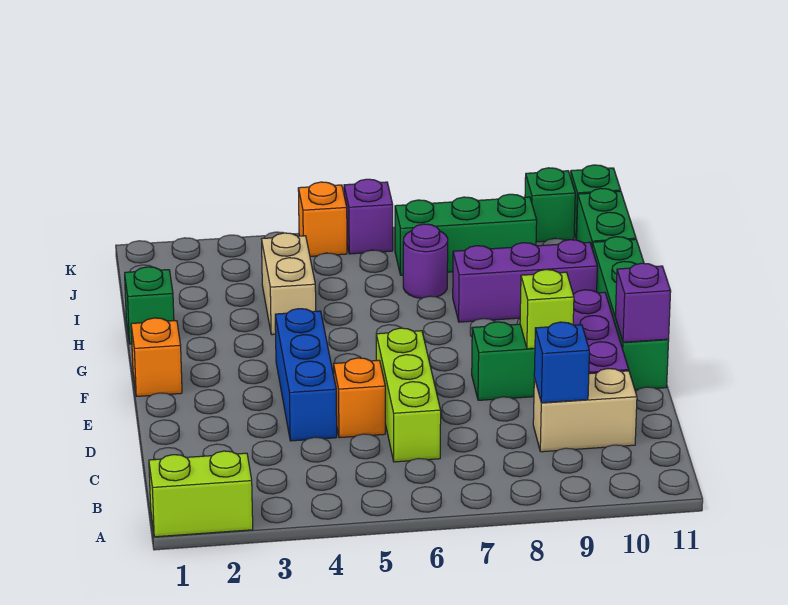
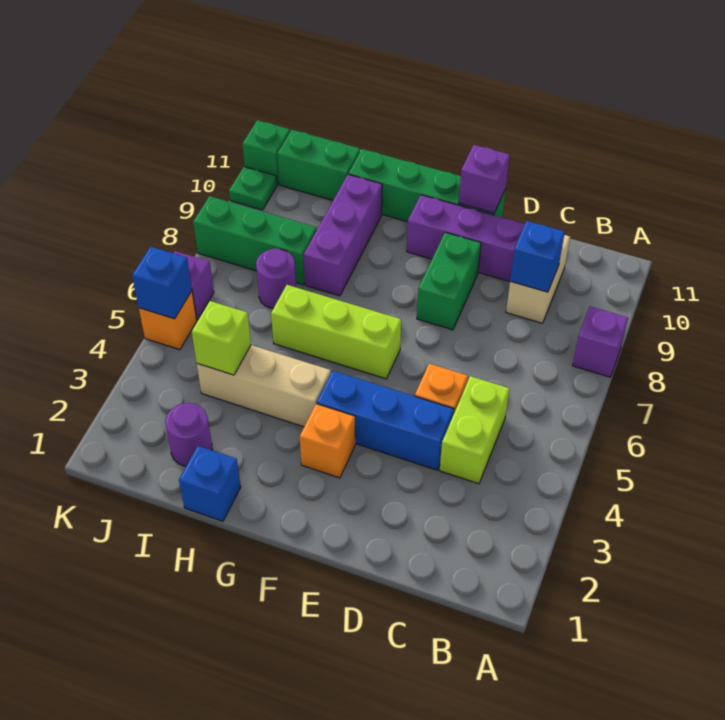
lime brick A1:A2 level 1 -> lime brick C4:C5 level 1
none -> purple brick A8 level 1
lime brick C6:E6 level 1 -> lime brick F6:H6 level 1
lime brick E9 level 2 -> lime brick I4 level 2
orange brick F1 level 1 -> orange brick F3 level 1
green brick H1 level 1 -> blue brick H1 level 1
tan brick H4:I4 level 1 -> tan brick G4:I4 level 1
none -> purple round brick I2 level 1
green brick J7:J9 level 1 -> green brick I8:K8 level 1
none -> blue brick K5 level 2
green brick K10 level 1 -> green plate K10 level 1

